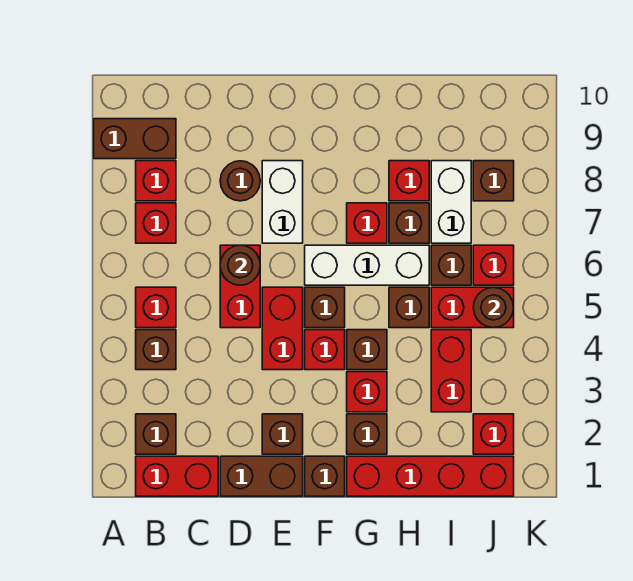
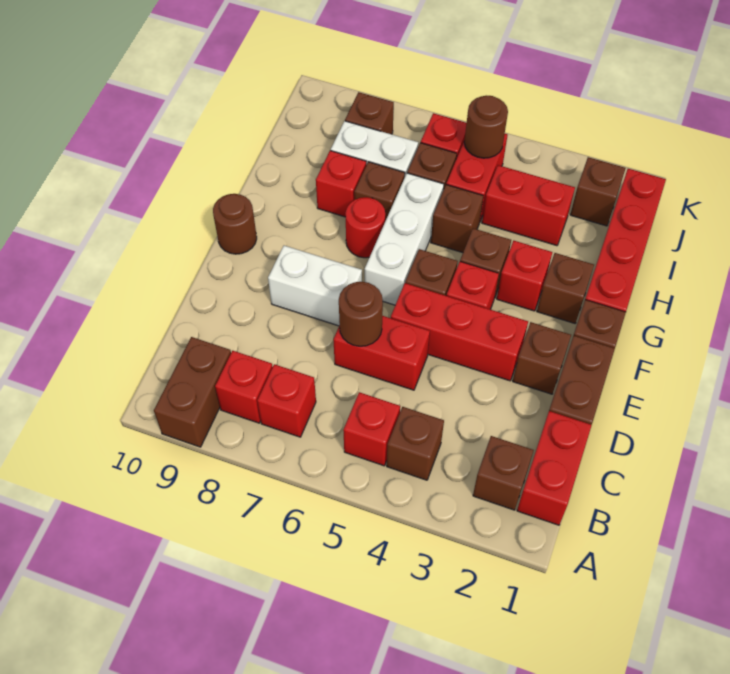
brown round brick D8 level 1 -> brown round brick F10 level 1
red brick E4:E5 level 1 -> red brick E3:E5 level 1
red brick G7 level 1 -> red round brick G7 level 1
red brick J2 level 1 -> brown brick J2 level 1

